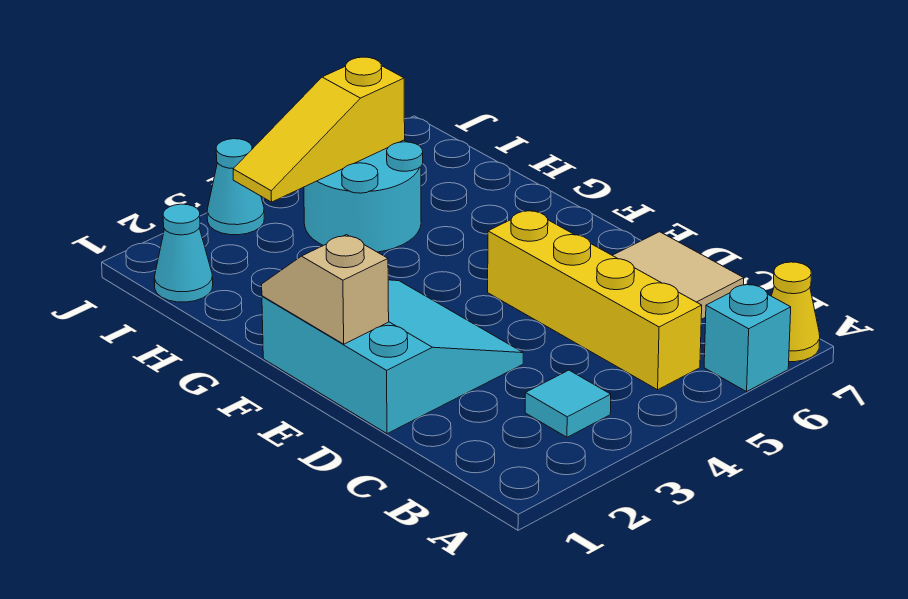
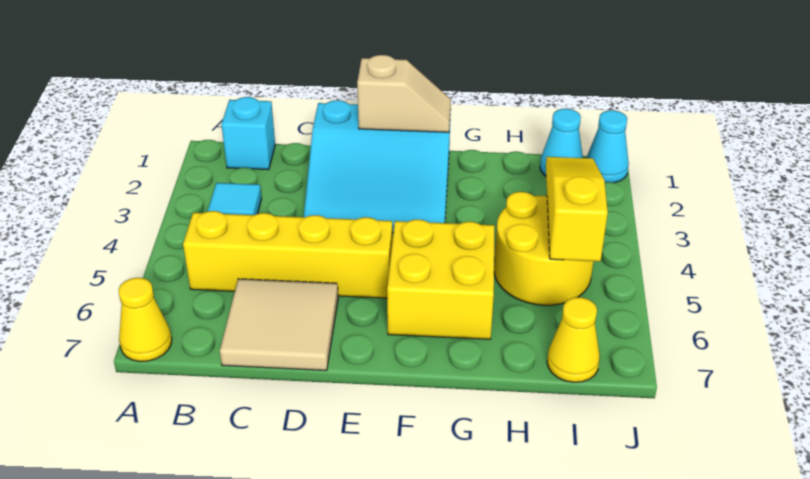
cyan brick A6 level 1 -> cyan brick B1 level 1
none -> yellow brick F5:G6 level 1
cyan round brick H4:I5 level 1 -> yellow round brick H4:I5 level 1
none -> yellow cone I7 level 1
cyan cone J3 level 1 -> cyan cone J1 level 1

